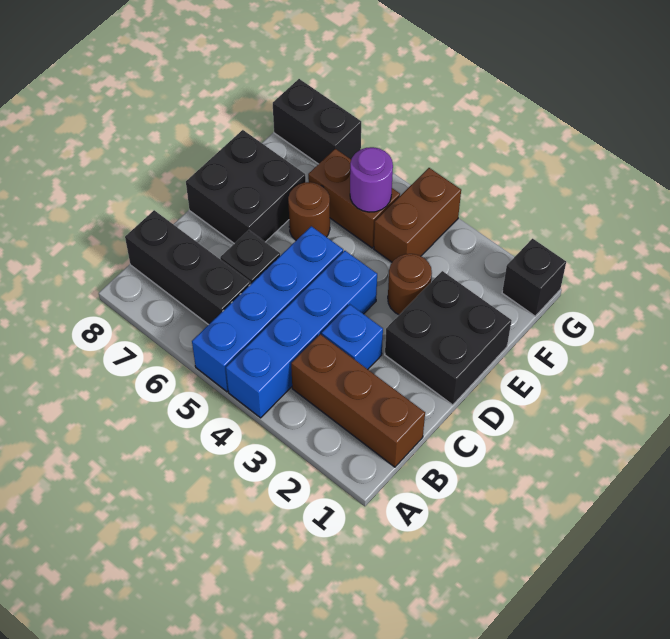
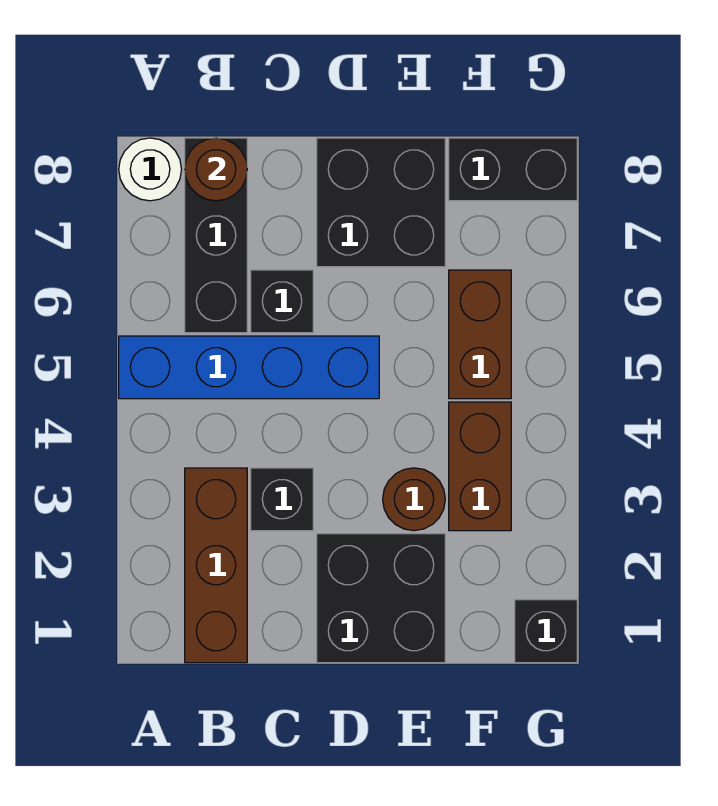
blue brick A4:D4 level 1 -> none
none -> white round brick A8 level 1
blue brick C3 level 1 -> black brick C3 level 1
brown round brick E6 level 1 -> brown round brick B8 level 2
brown brick F4:G4 level 1 -> brown brick F3:F4 level 1
purple round brick F5 level 2 -> none
black brick G7:G8 level 1 -> black brick F8:G8 level 1

